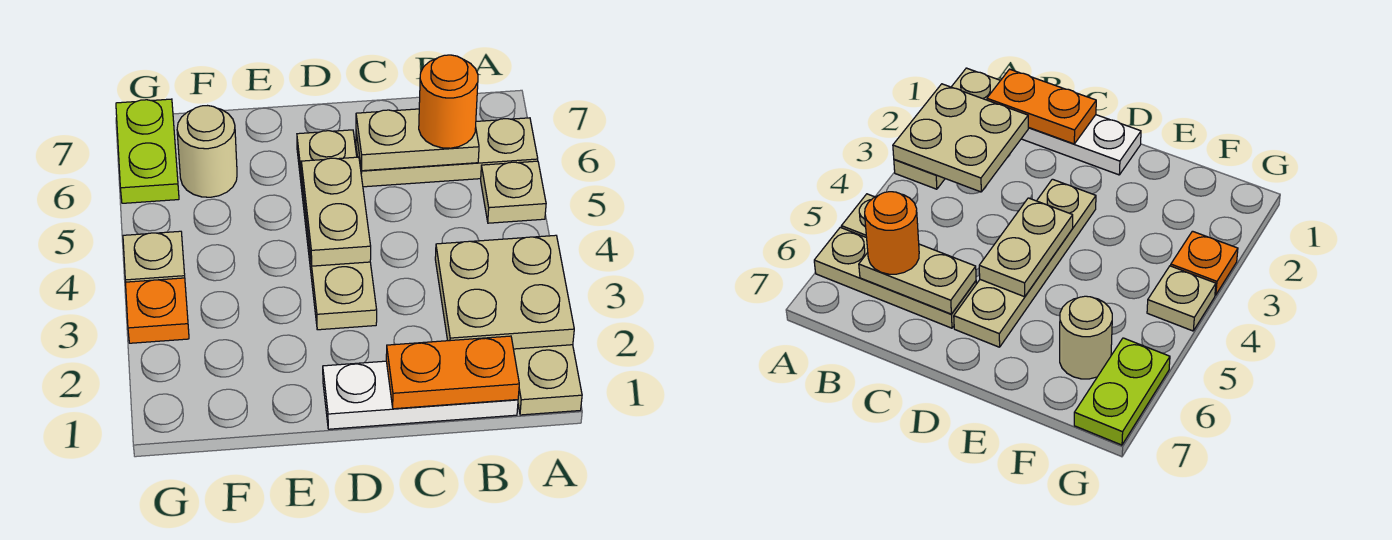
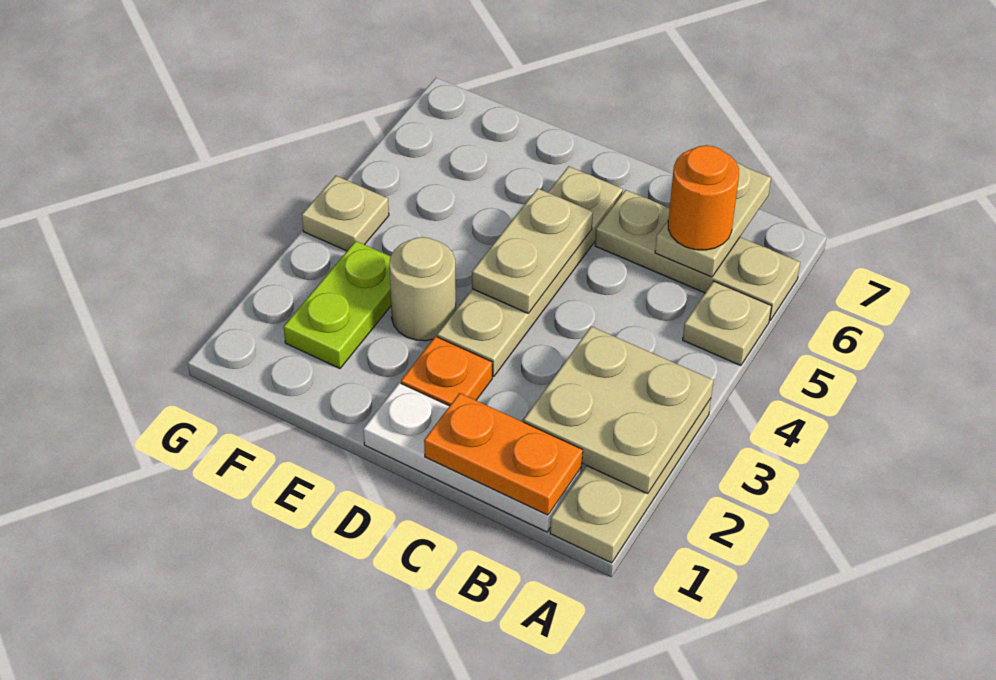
tan plate B6:C6 level 2 -> tan plate B6:B7 level 2
tan round brick F6 level 1 -> tan round brick E3 level 1
orange plate G3 level 1 -> orange plate D2 level 1
lime plate G6:G7 level 1 -> lime plate F2:F3 level 1

